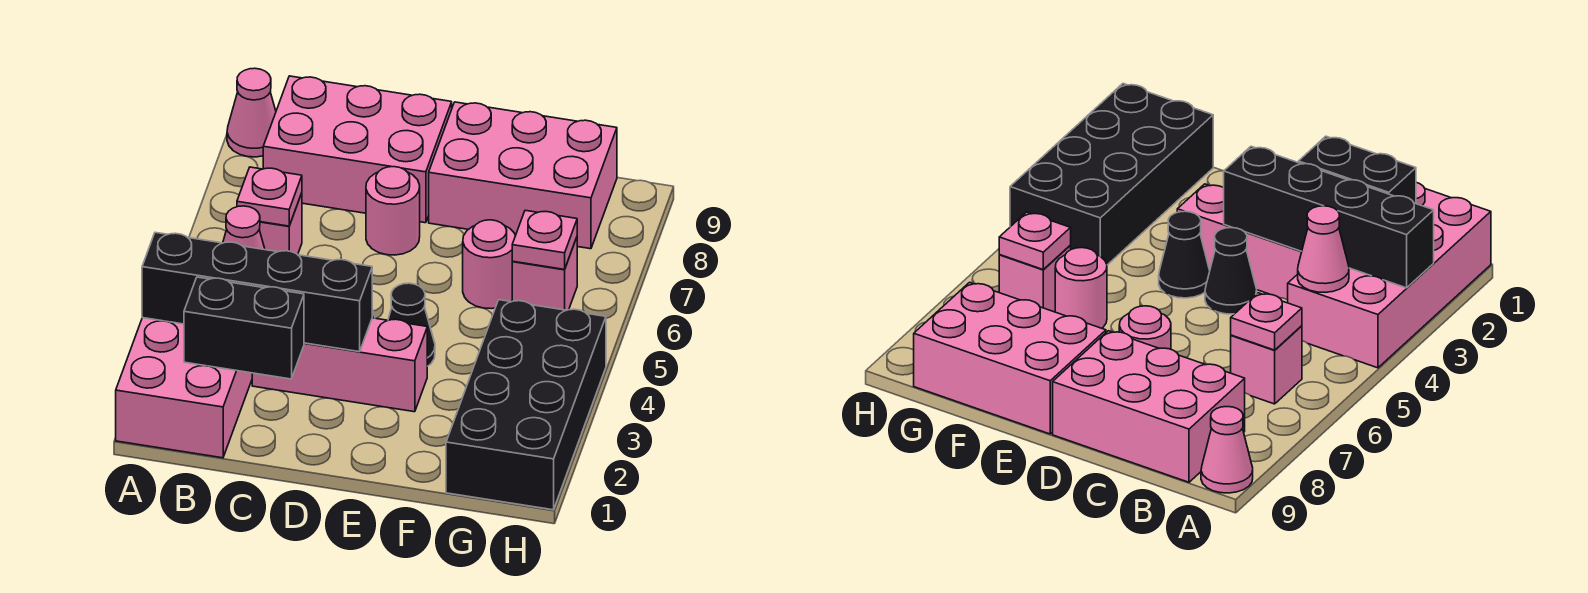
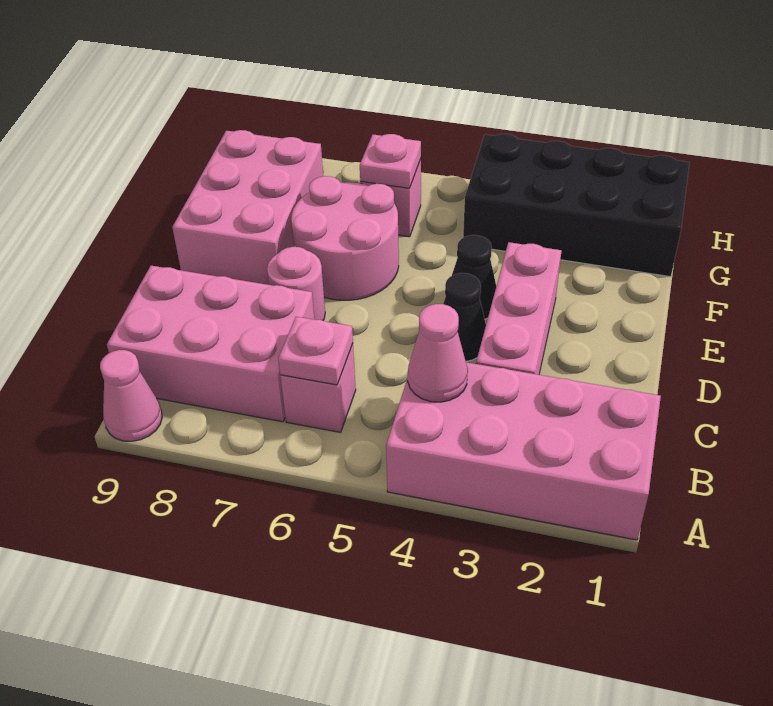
black brick A3:D3 level 2 -> none
black brick B2:C2 level 2 -> none
pink brick B8:D9 level 1 -> pink brick B7:C9 level 1
pink round brick F6 level 1 -> pink round brick E6:F7 level 1

